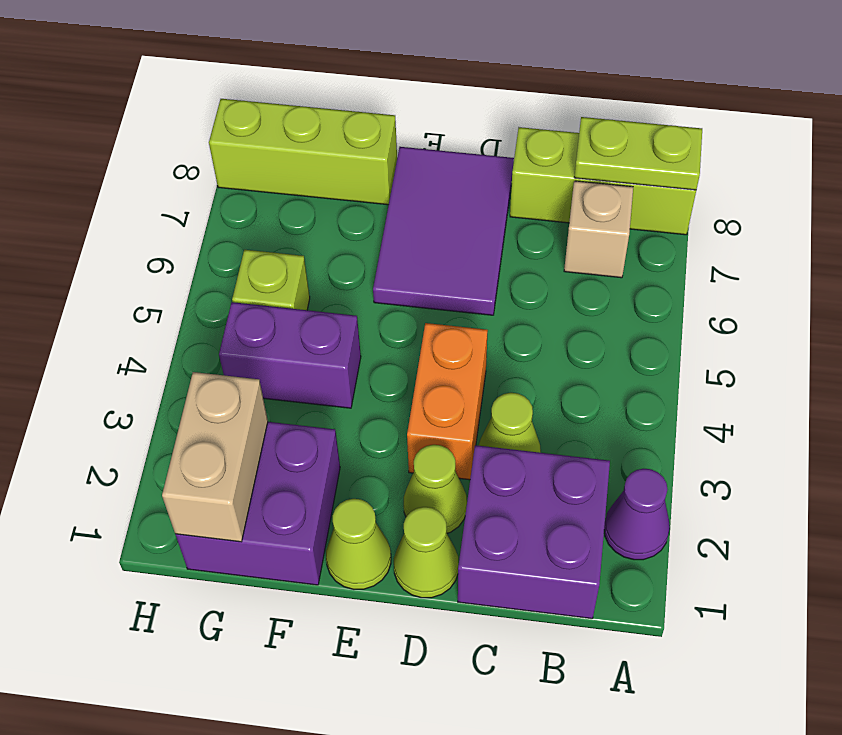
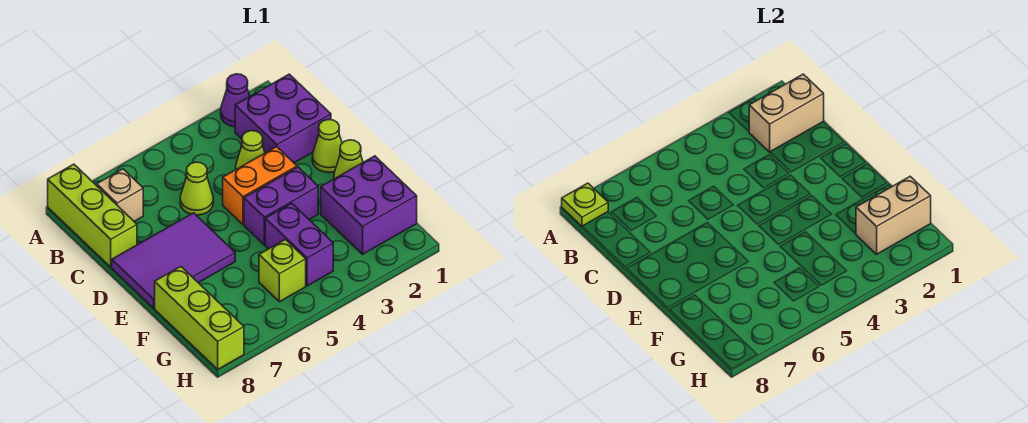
lime plate A8:B8 level 2 -> lime plate A8 level 2
none -> tan brick B1:B2 level 2
lime cone D2 level 1 -> lime cone C5 level 1
none -> purple brick E3:E4 level 1

